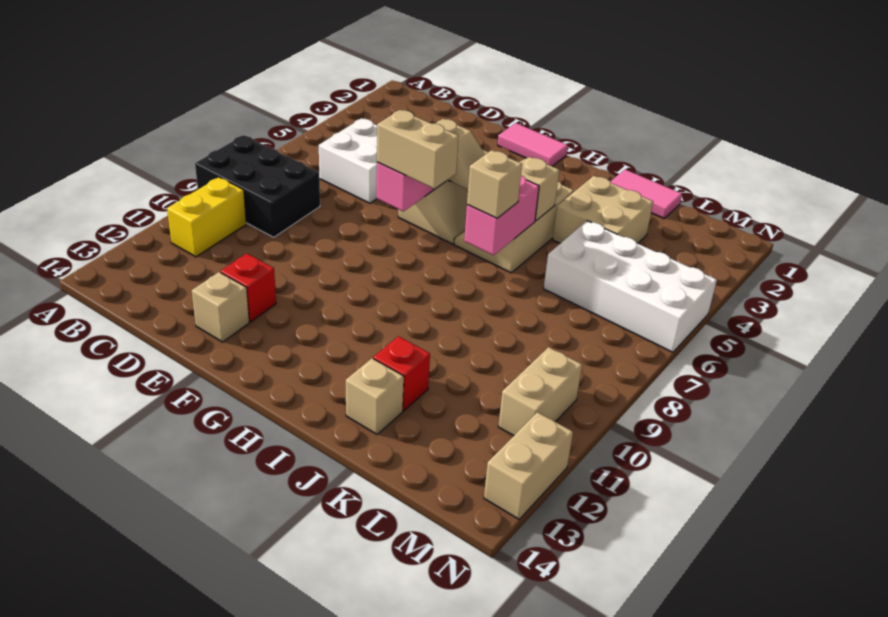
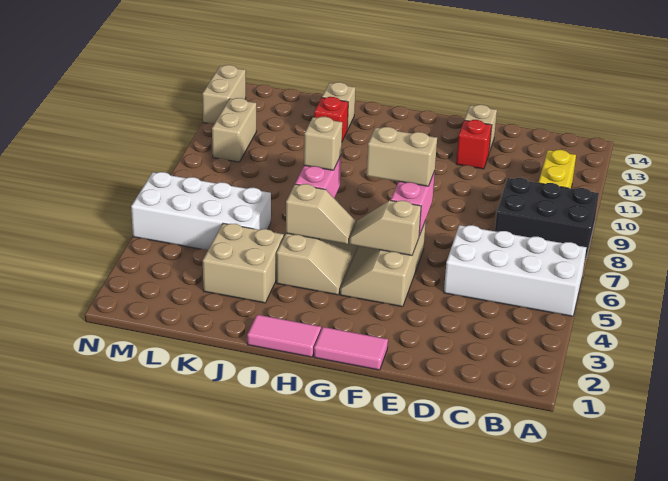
white brick C5:D6 level 1 -> white brick A5:D6 level 1
pink tile J1:K1 level 1 -> pink tile H1:I1 level 1

